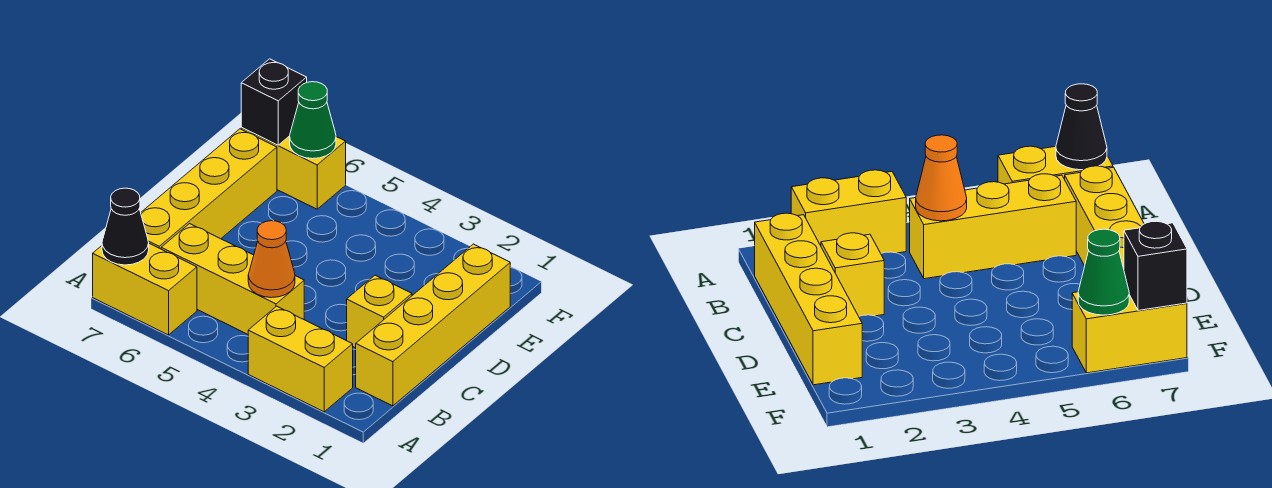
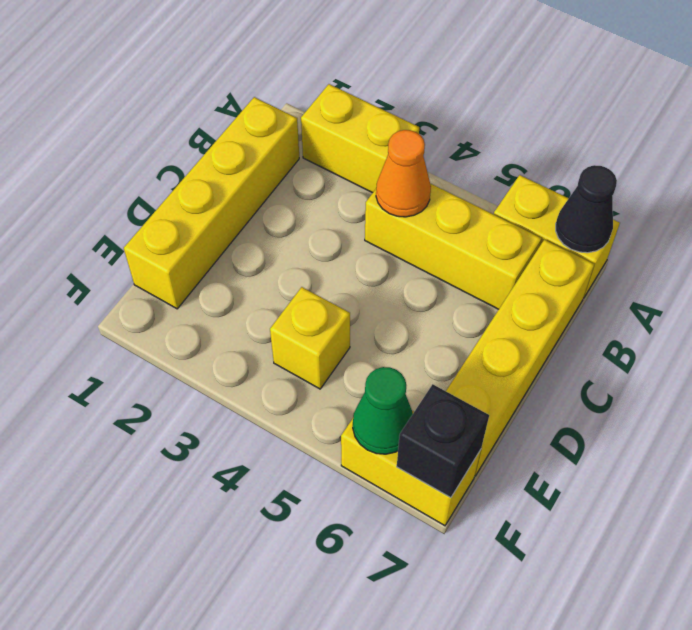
yellow brick C2 level 1 -> yellow brick E4 level 1

